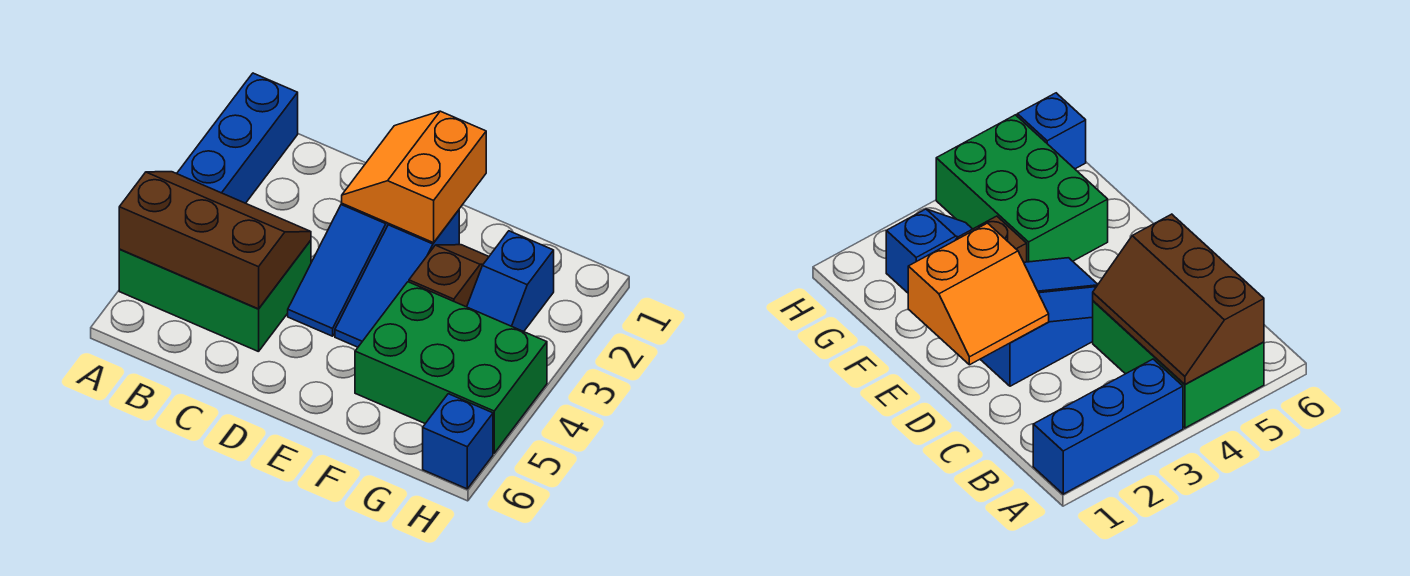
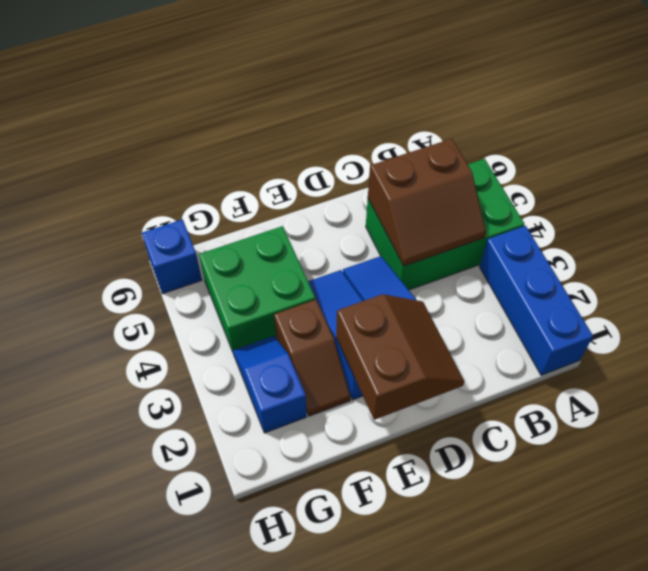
brown slope A4:C5 level 2 top 5 -> brown slope B4:C5 level 2 top 5
orange slope D1:E2 level 2 top E -> brown slope D1:E2 level 2 top E
green brick F4:H5 level 1 -> green brick F4:G5 level 1

